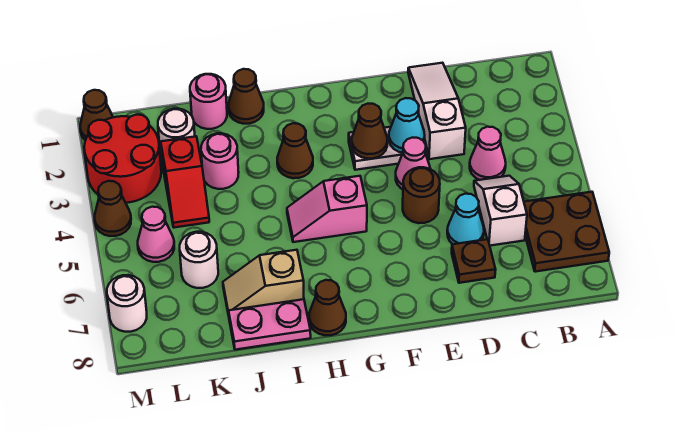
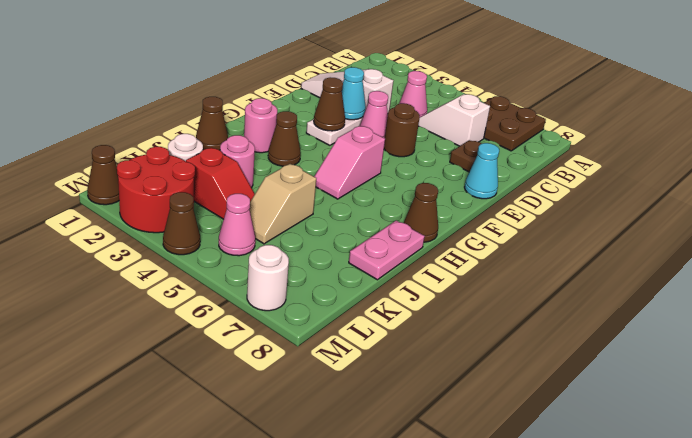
cyan cone D6 level 1 -> cyan cone E8 level 1
tan slope I7:J7 level 1 top I -> tan slope J5:K5 level 1 top J
pink round brick J1 level 1 -> pink round brick H2 level 1
white round brick K6 level 1 -> none

